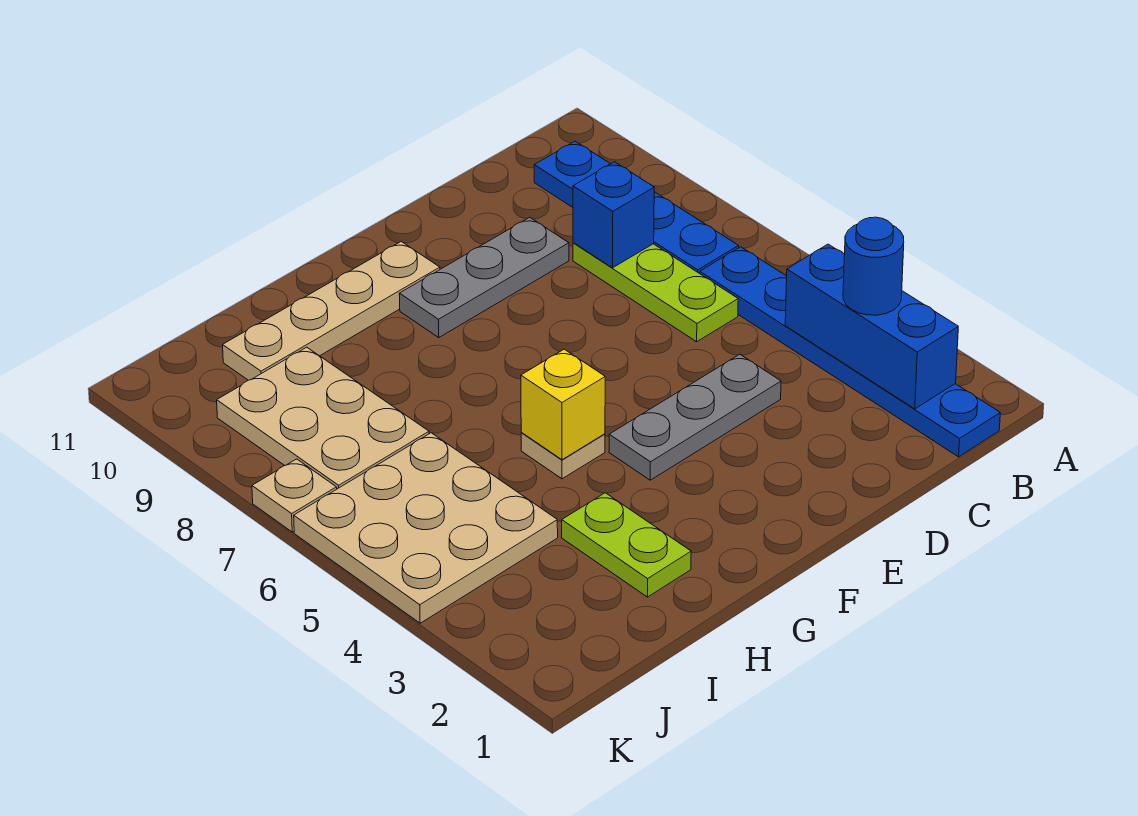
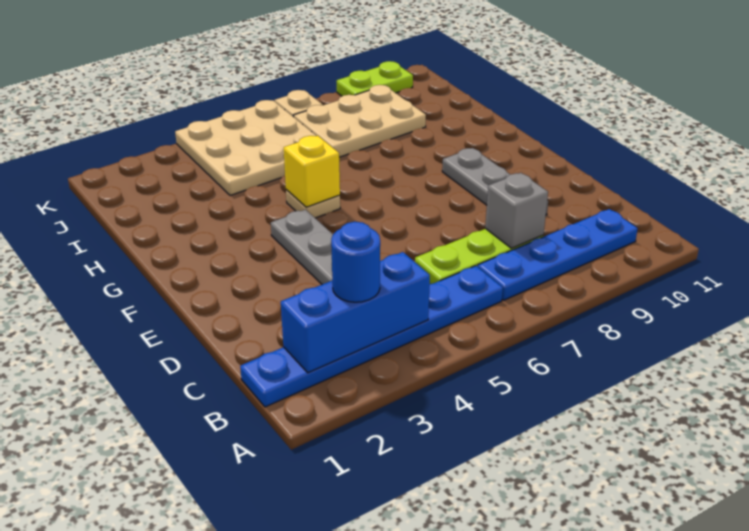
blue brick C8 level 2 -> grey brick C8 level 2
tan plate F10:I10 level 1 -> none
lime plate H2:H3 level 1 -> lime plate K9:K10 level 1

